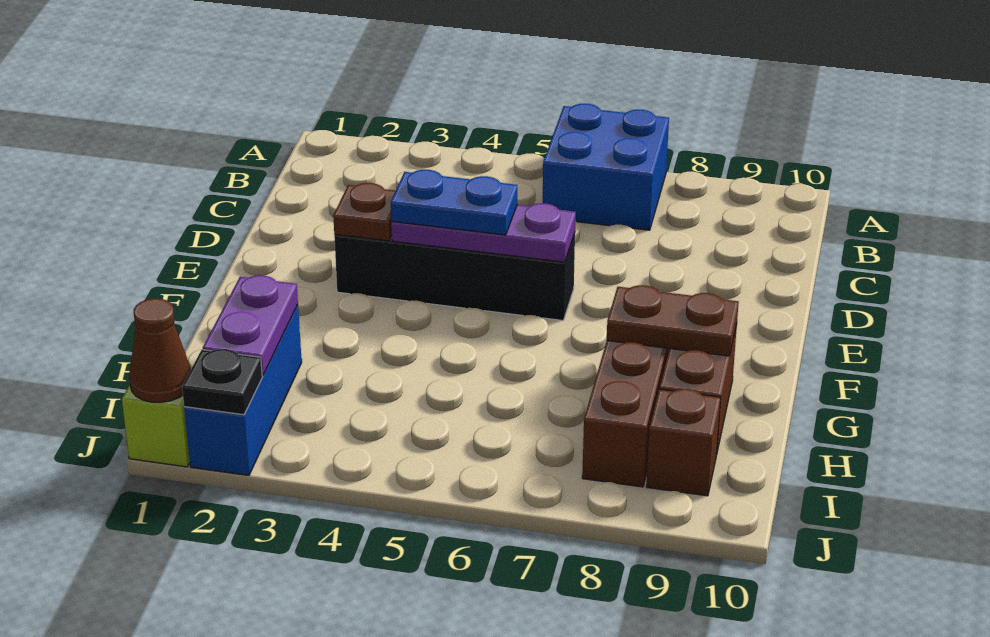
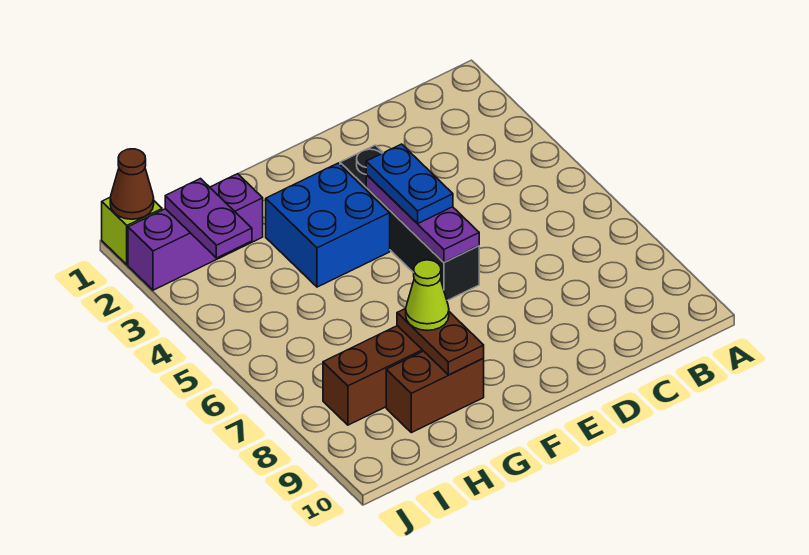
blue brick A6:B7 level 1 -> blue brick F3:G4 level 1
brown plate E3 level 2 -> none
none -> lime cone G8 level 3
blue brick H2:J2 level 1 -> purple brick H2:J2 level 1
purple plate H2:I2 level 2 -> purple plate I2:I3 level 2
brown brick I9 level 1 -> none
black plate J2 level 2 -> none

